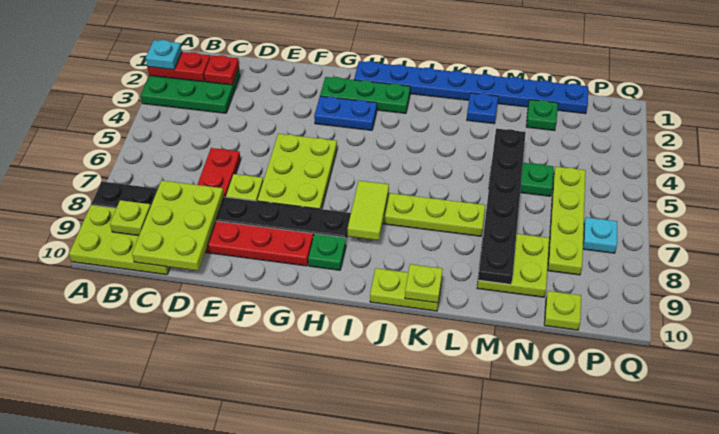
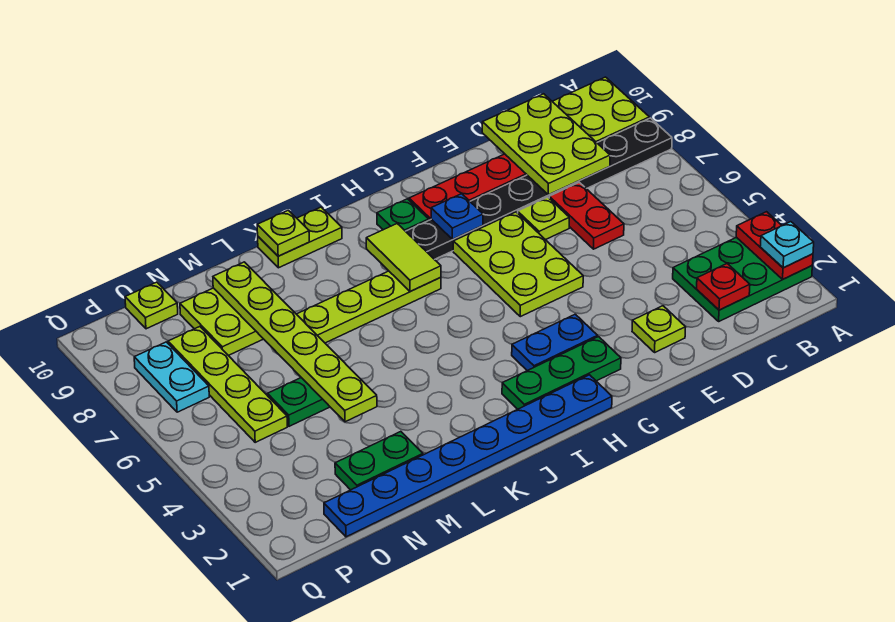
red plate A2:B2 level 2 -> red plate A2:A3 level 2
lime plate B9 level 2 -> lime plate E2 level 1
blue plate L2 level 1 -> blue plate G8 level 2
black plate M4:M9 level 2 -> lime plate M4:M9 level 2
green plate N2 level 1 -> green plate M2:N2 level 1
cyan plate P7 level 1 -> cyan plate P7:P8 level 1

